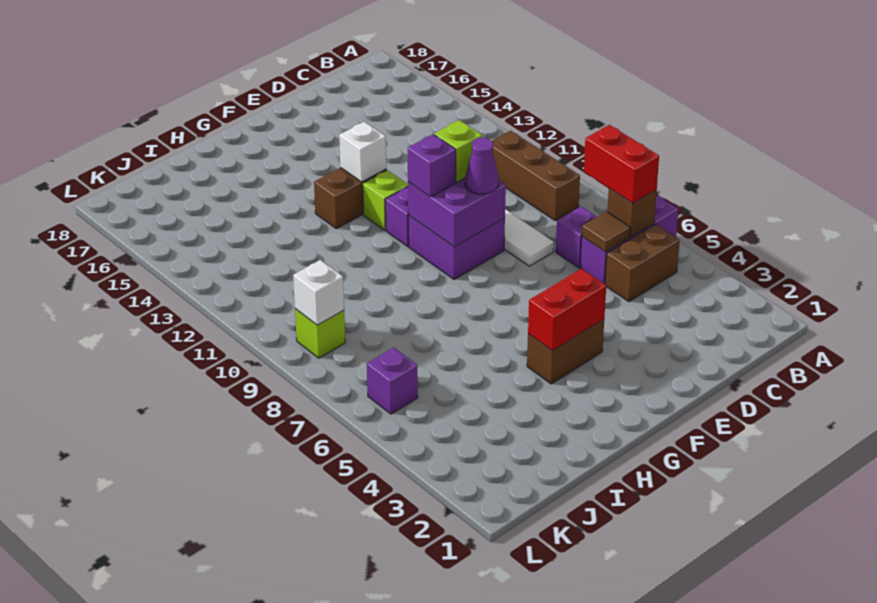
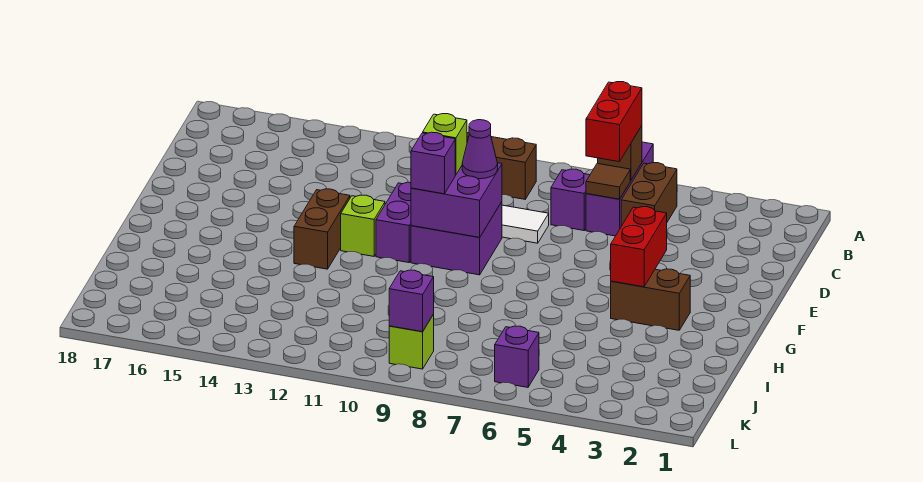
red brick B6:B7 level 3 -> red brick B6:C6 level 3
brown brick F4:G4 level 1 -> brown brick G3:G4 level 1
white brick F13 level 2 -> none
white brick K9 level 2 -> purple brick K9 level 2

